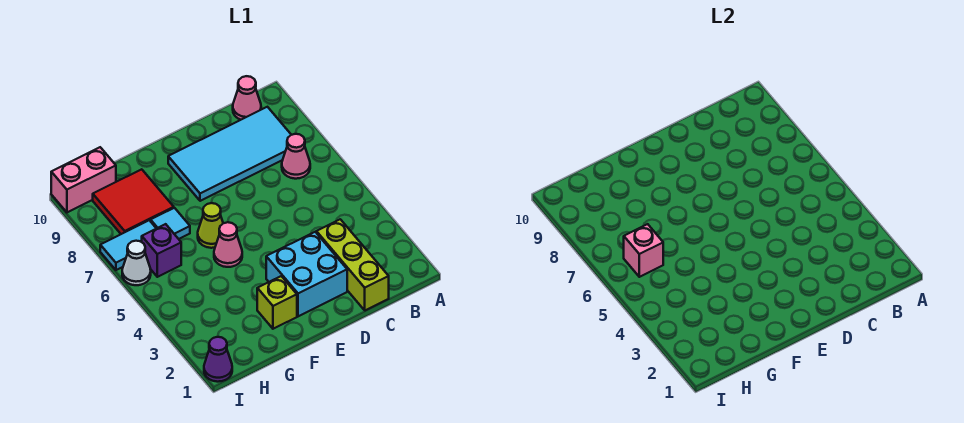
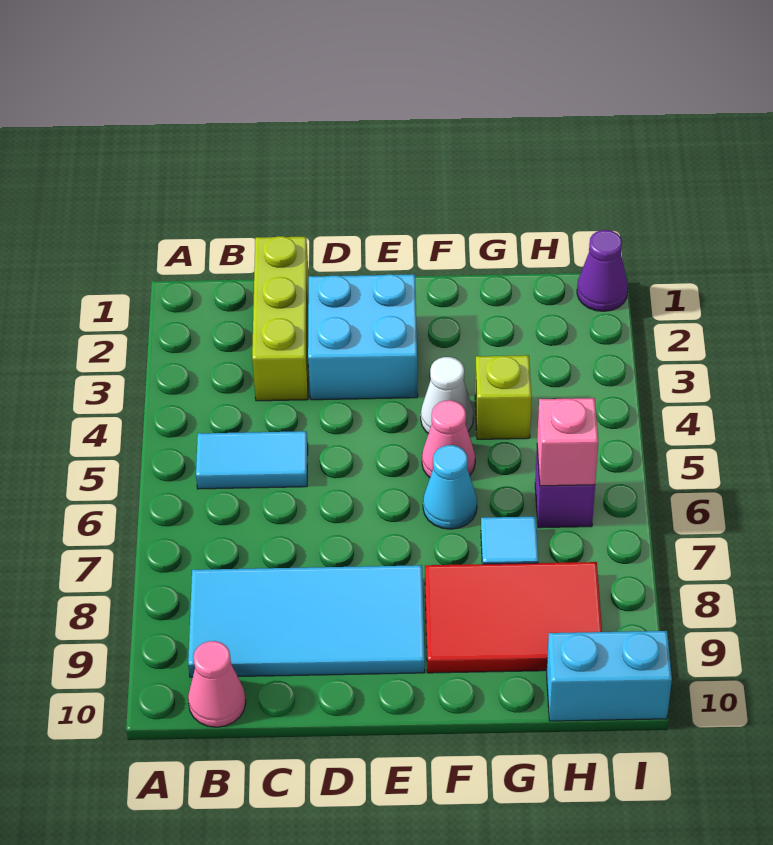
pink cone B7 level 1 -> none
lime brick F2 level 1 -> lime brick G4 level 1
lime cone F6 level 1 -> cyan cone F6 level 1
red tile G8:H9 level 1 -> red tile F8:H9 level 1
cyan tile H7:I7 level 1 -> cyan tile B5:C5 level 1
pink brick H10:I10 level 1 -> cyan brick H10:I10 level 1
white cone I6 level 1 -> white cone F4 level 1

